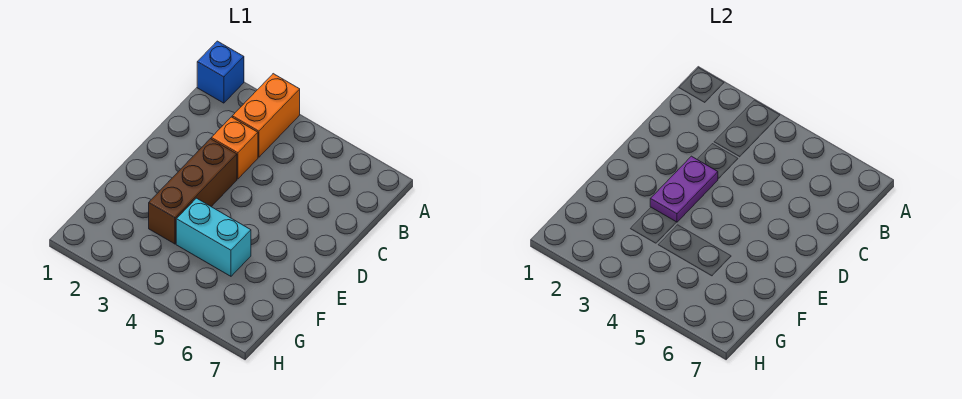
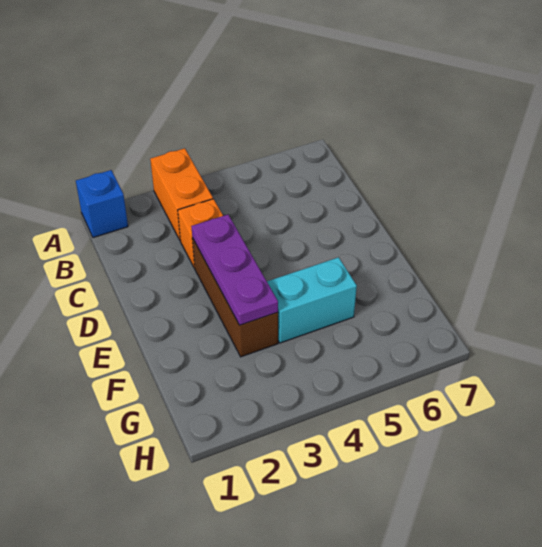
purple plate D3:E3 level 2 -> purple plate D3:F3 level 2

